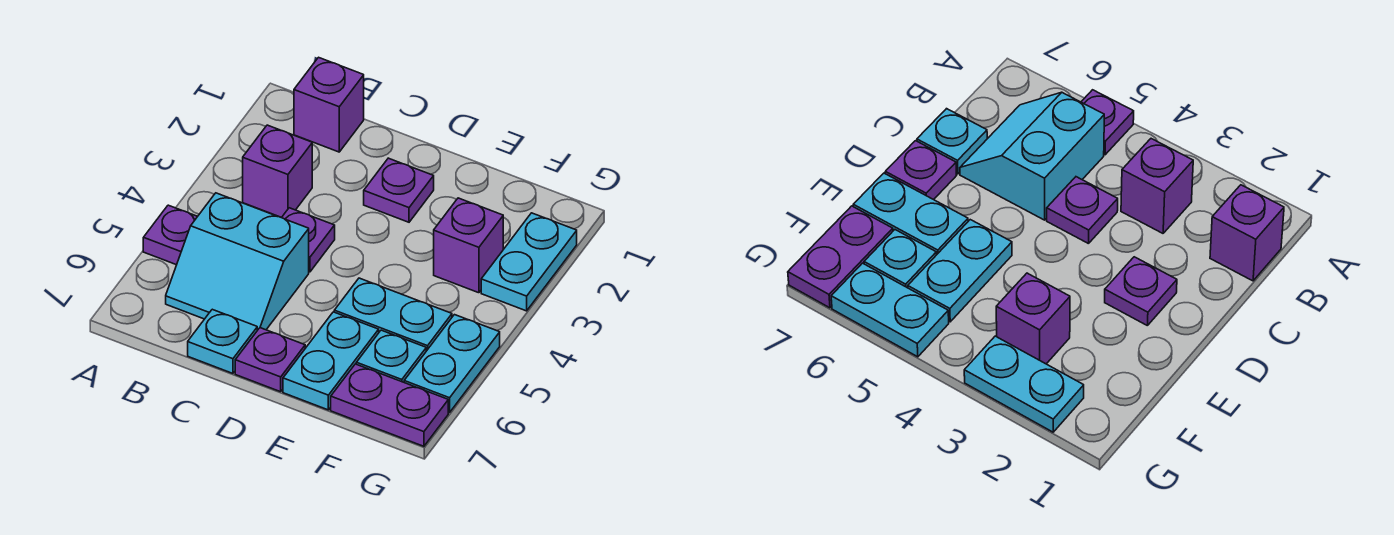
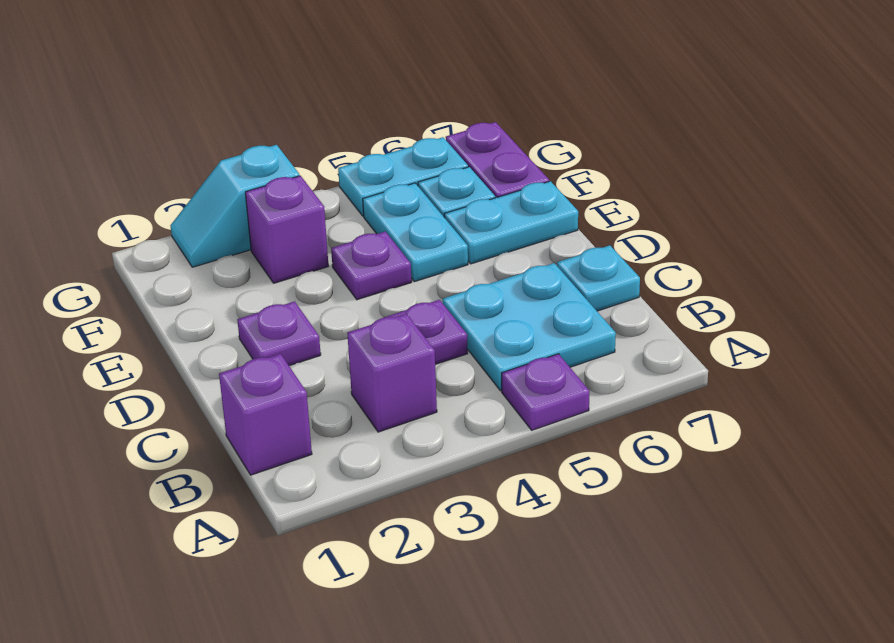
cyan slope B5:C6 level 1 top 5 -> cyan plate B5:C6 level 1
purple plate D7 level 1 -> purple plate E4 level 1
cyan plate G2:G3 level 1 -> cyan slope G2:G3 level 1 top 3

